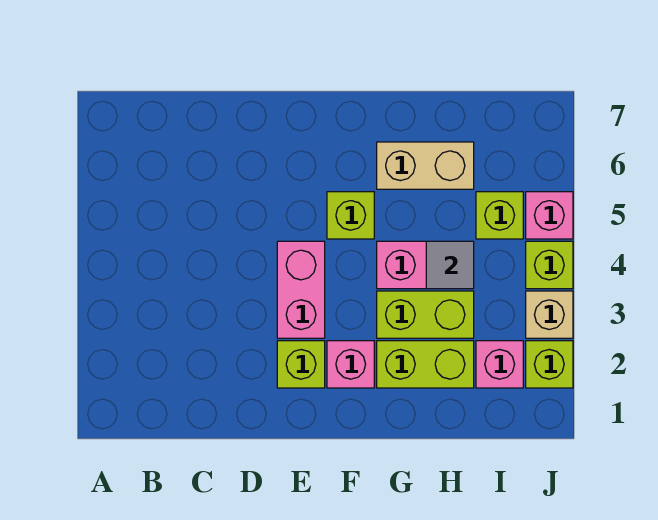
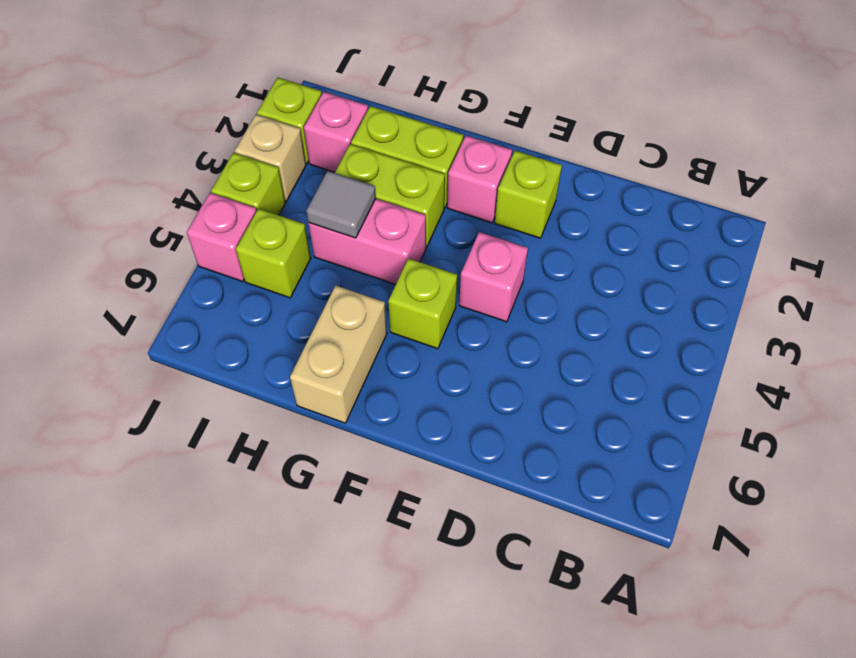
pink brick E3:E4 level 1 -> pink brick E4 level 1
tan brick G6:H6 level 1 -> tan brick G6:G7 level 1

